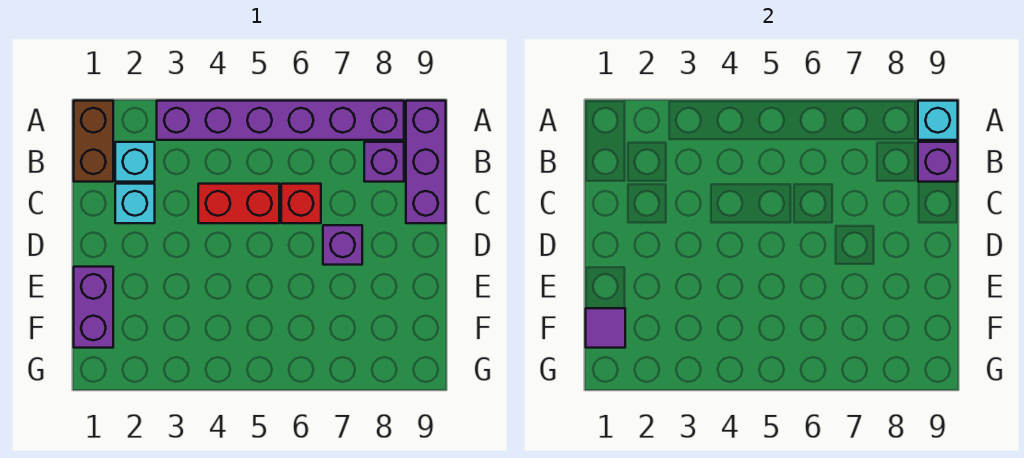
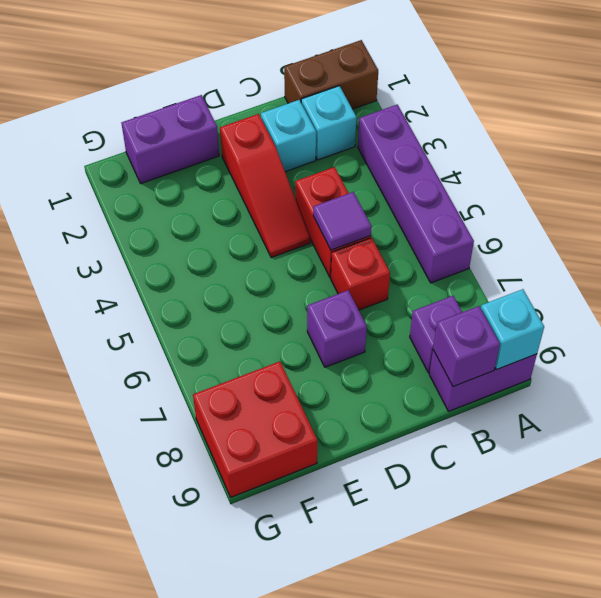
purple brick A3:A8 level 1 -> purple brick A3:A6 level 1
purple brick A9:C9 level 1 -> purple brick A9:B9 level 1
none -> red slope D2:D4 level 1 top 2
purple tile F1 level 2 -> purple tile C5 level 2
none -> red brick F8:G9 level 1

